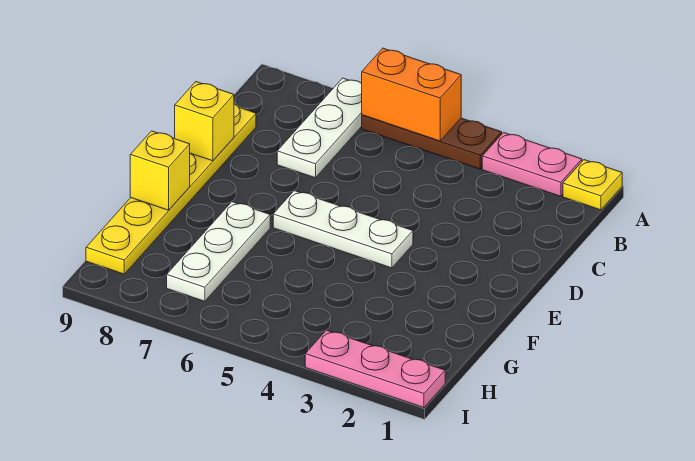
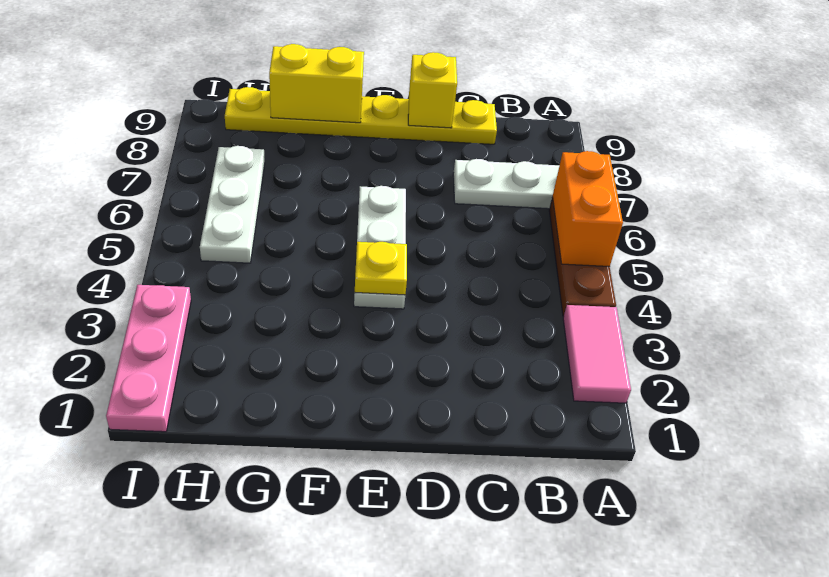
yellow plate A1 level 1 -> yellow plate E4 level 2
pink plate A2:A3 level 1 -> pink tile A2:A3 level 1
white plate F7:H7 level 1 -> white plate H5:H7 level 1
yellow brick F9 level 2 -> yellow brick F9:G9 level 2

